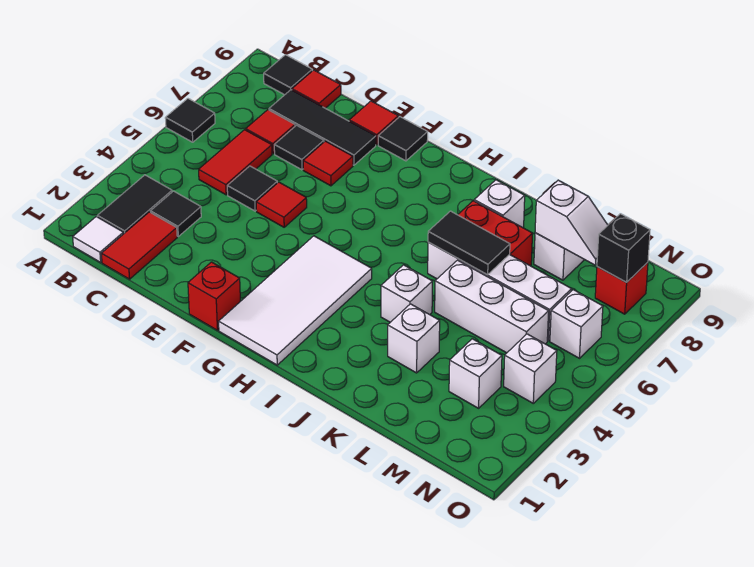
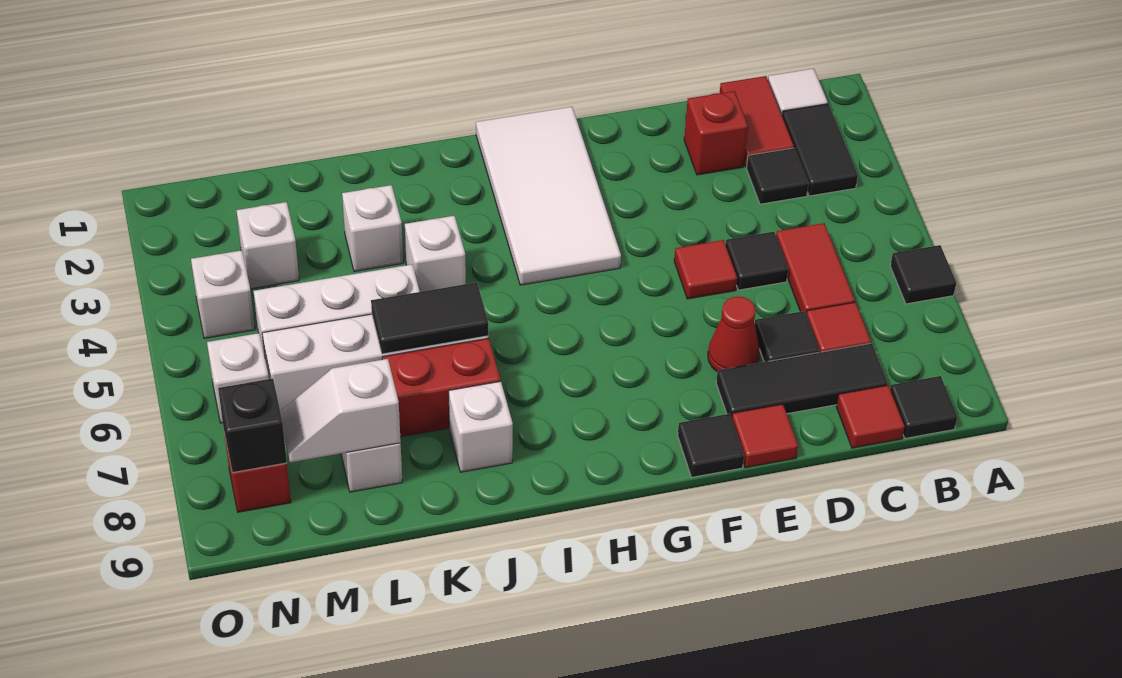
red tile E7 level 1 -> red cone E7 level 1
red brick F1 level 1 -> red brick D2 level 1

